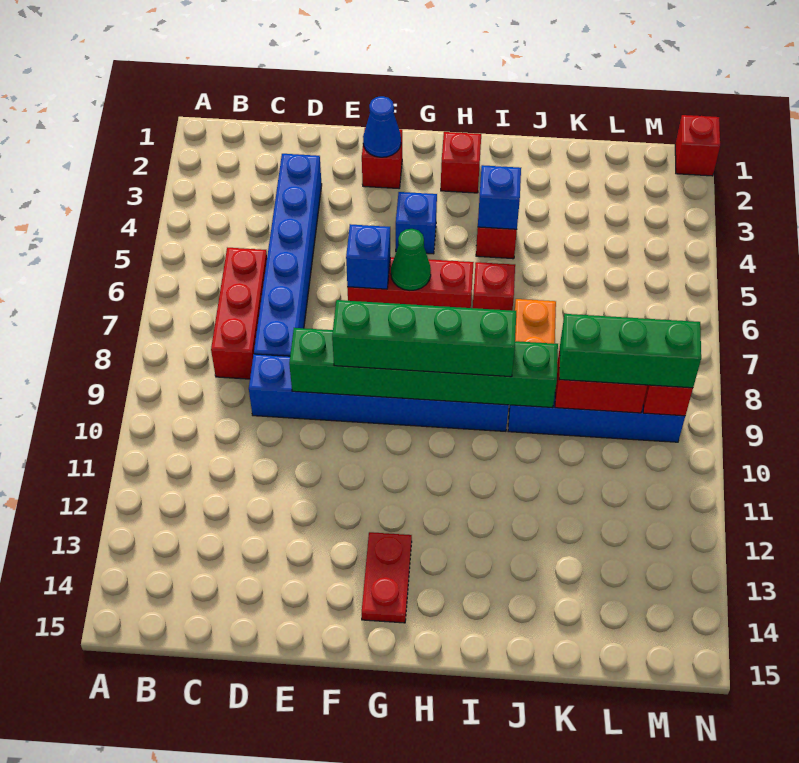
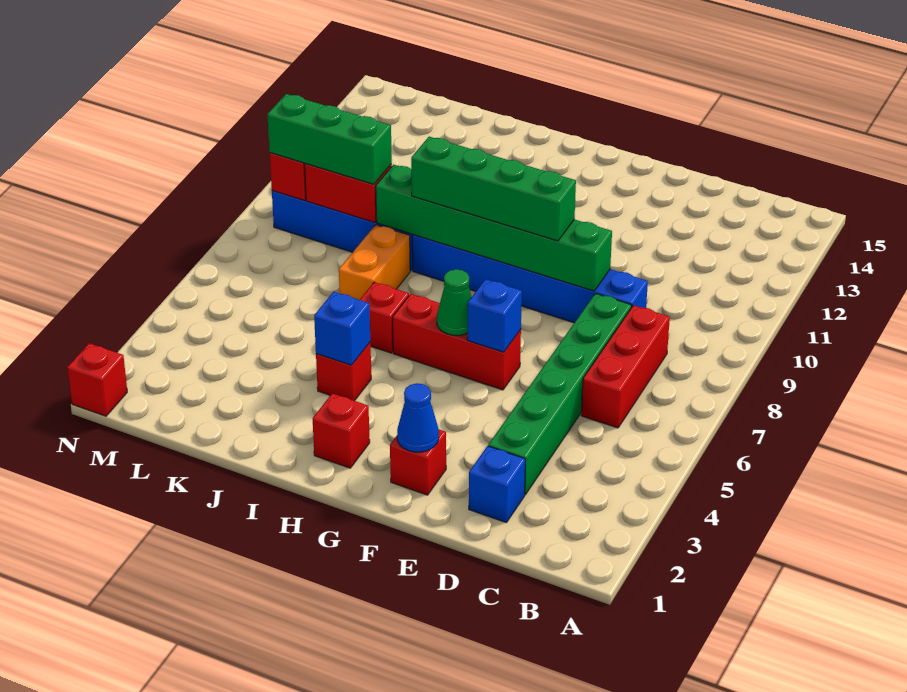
blue brick D3:D8 level 1 -> green brick D3:D8 level 1
blue brick G4 level 1 -> blue brick D2 level 1
red plate G13:G14 level 1 -> none

